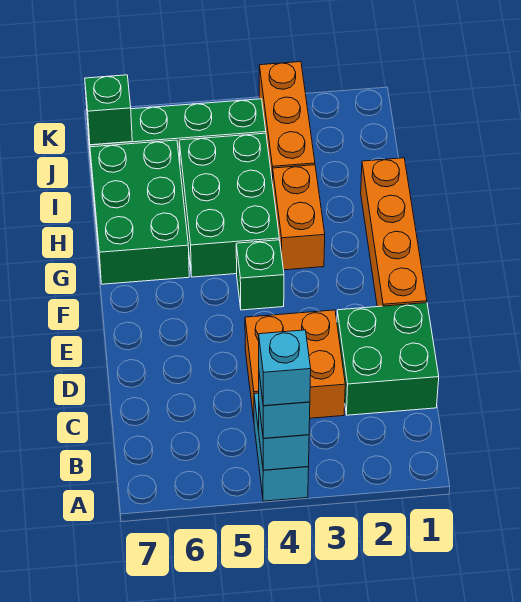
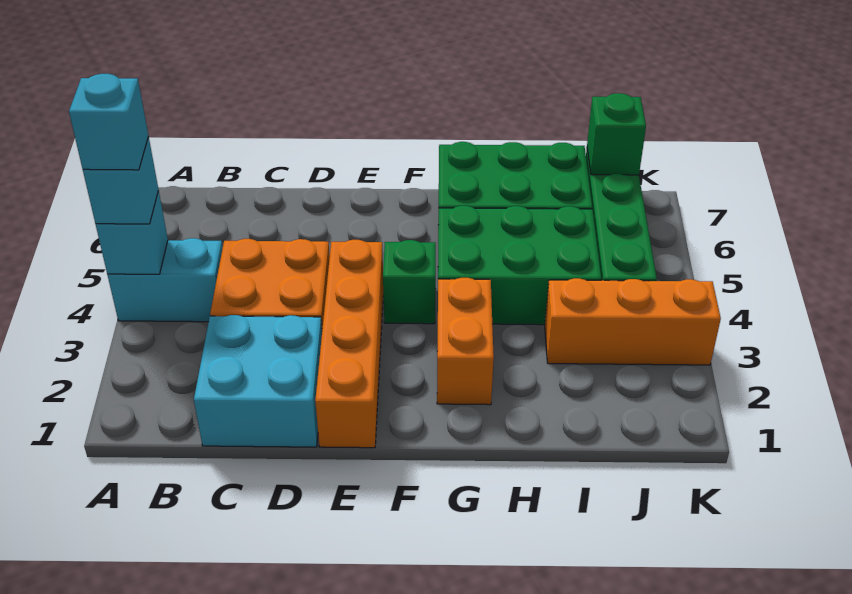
green brick C1:D2 level 1 -> cyan brick C1:D2 level 1
orange brick E1:H1 level 1 -> orange brick E1:E4 level 1
orange brick G3:H3 level 1 -> orange brick G2:G3 level 1

